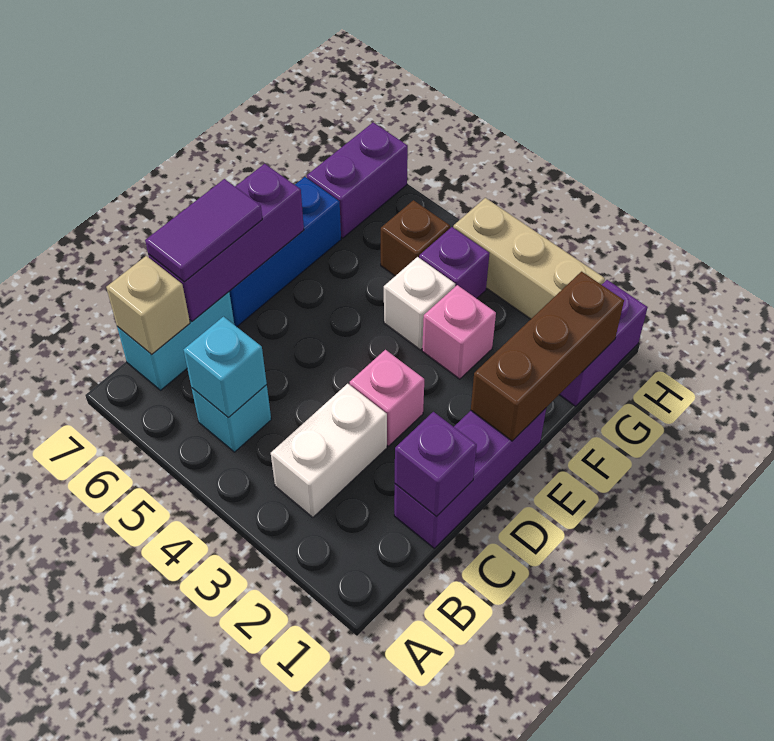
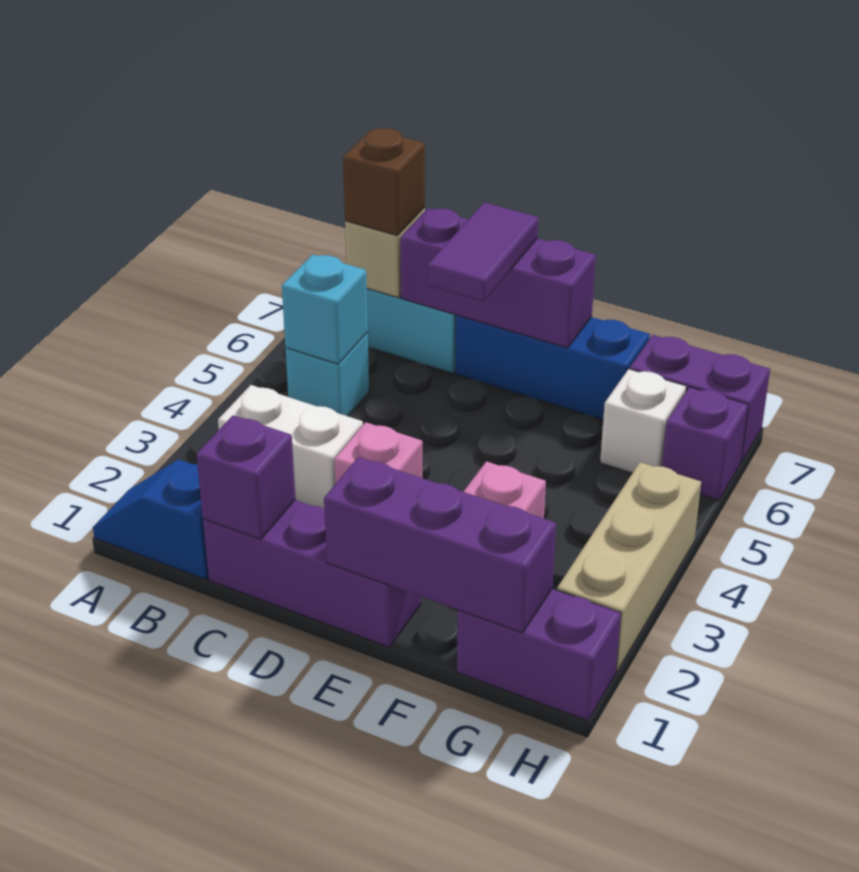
none -> blue slope A1:B1 level 1 top B
purple tile C7:D7 level 3 -> purple tile D6:D7 level 3
brown brick E1:G1 level 2 -> purple brick E1:G1 level 2
white brick F4 level 1 -> white brick G6 level 1
purple brick G4 level 1 -> purple brick H6 level 1
brown brick G5 level 1 -> brown brick B7 level 3

